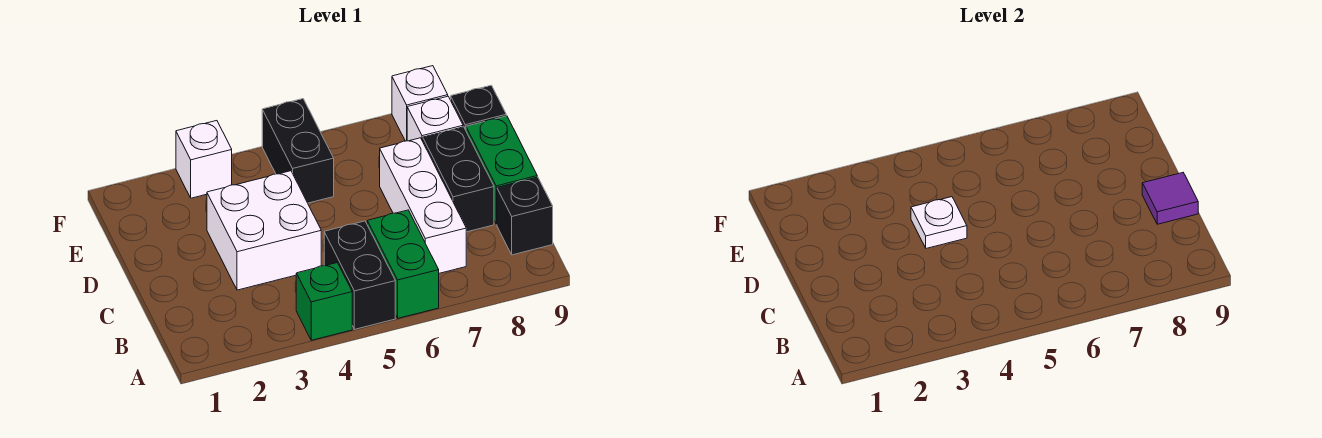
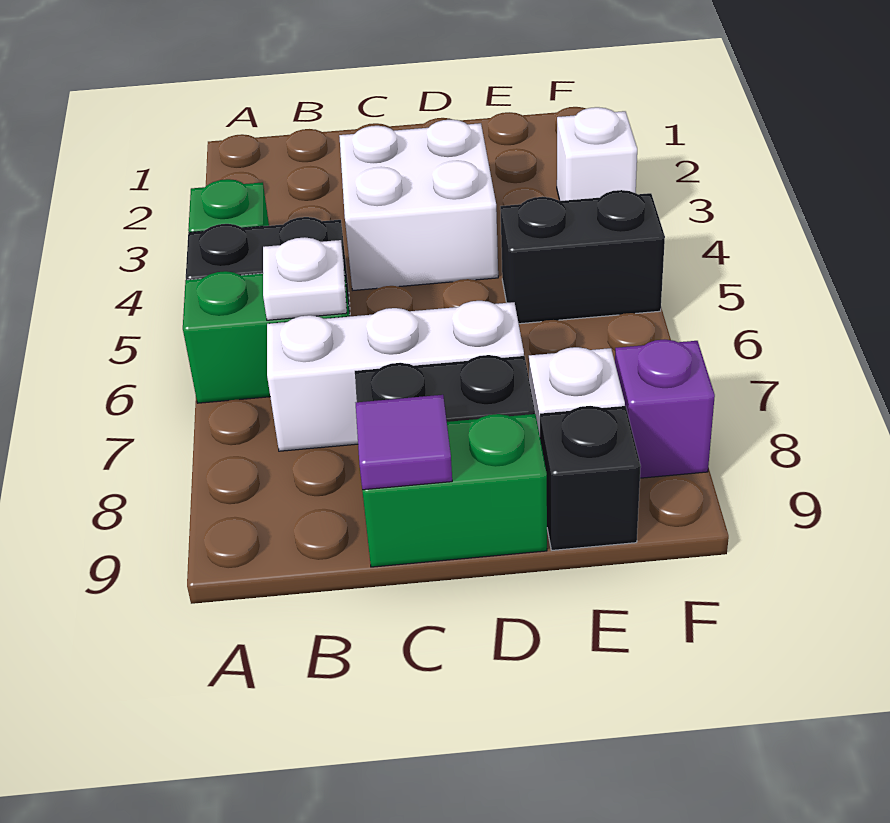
black brick B9 level 1 -> none
white plate D4 level 2 -> white plate B6 level 2
white brick F8 level 1 -> purple brick F8 level 1

